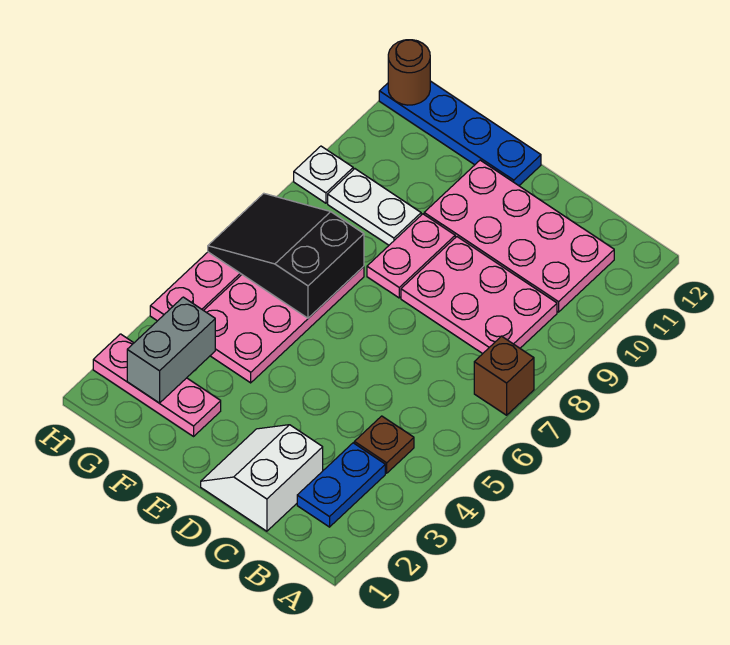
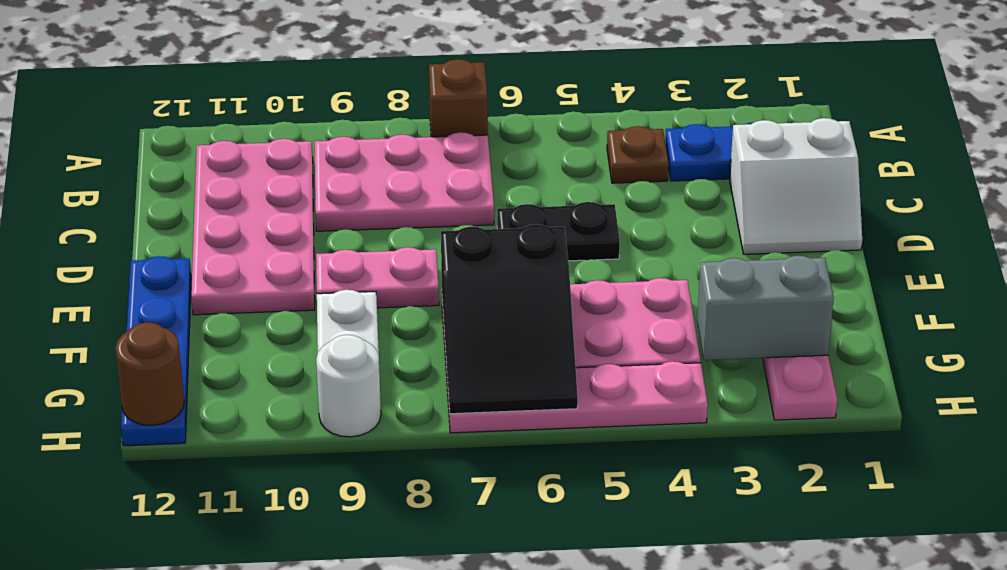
pink plate B8:D9 level 1 -> pink plate B7:C9 level 1
none -> black plate D5:D6 level 1
white plate H9 level 1 -> white round brick H9 level 1

